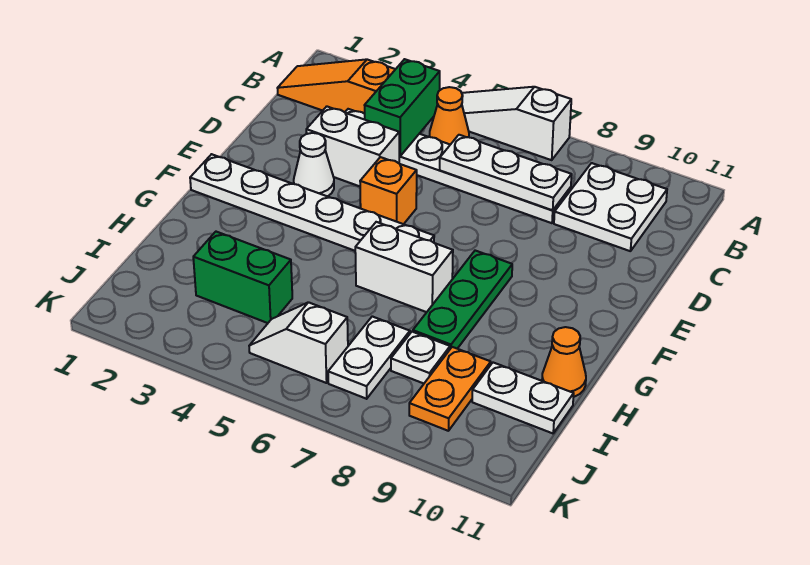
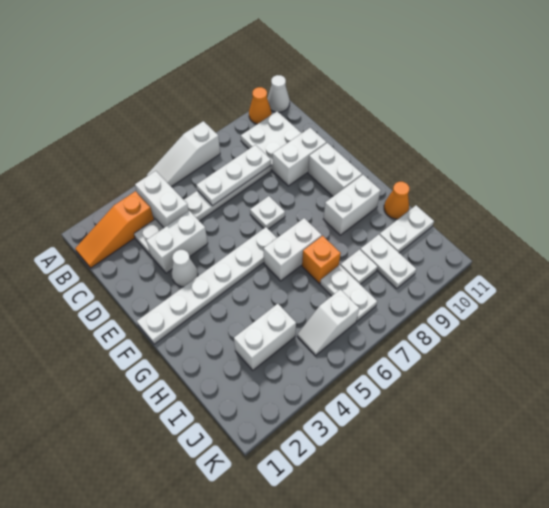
none -> white cone A11 level 1
green brick B4:C4 level 2 -> white brick B4:C4 level 2
orange cone B5 level 1 -> orange cone A10 level 1
none -> white brick D9:D10 level 1
orange brick E5 level 1 -> orange brick H7 level 1
none -> white plate E7 level 1
none -> white brick E10:F10 level 1
green plate F8:H8 level 1 -> none
none -> white brick G9:G10 level 1
green brick I3:I4 level 1 -> white brick I3:I4 level 1
orange plate I9:J9 level 1 -> white plate I9:J9 level 1

